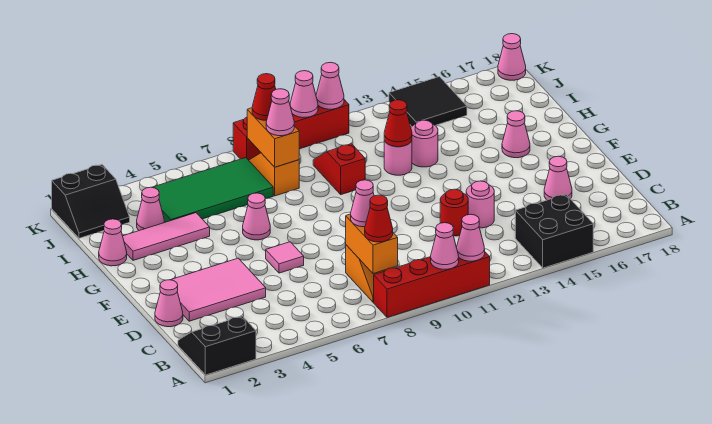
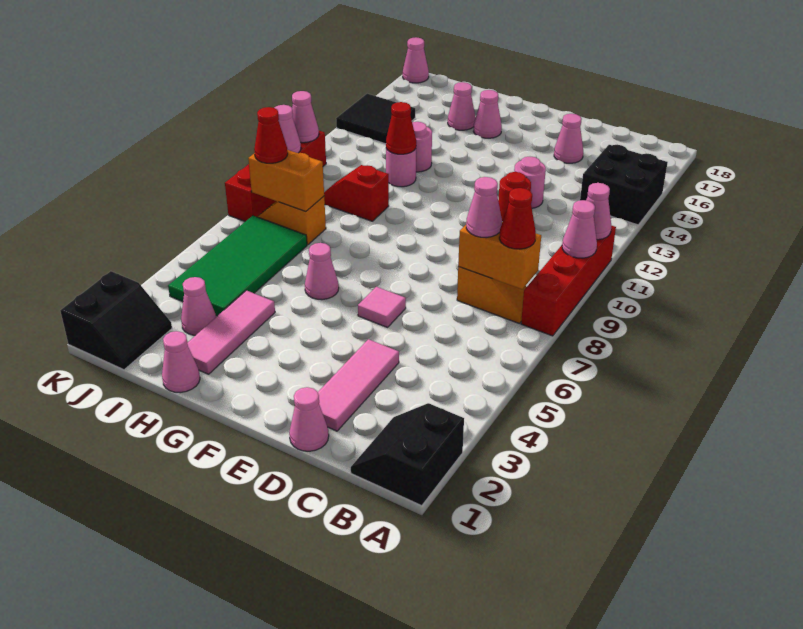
pink tile D2:E4 level 1 -> pink tile D2:D4 level 1
pink cone I8 level 3 -> pink cone H16 level 1

